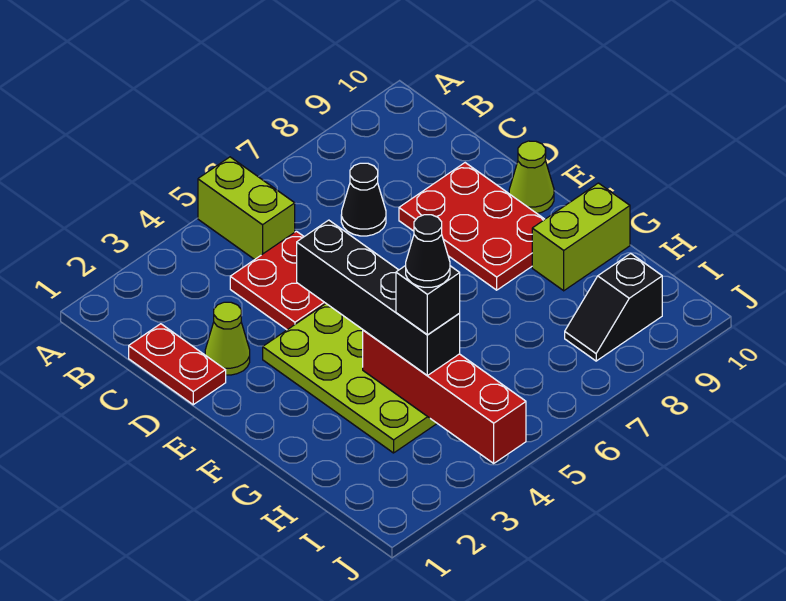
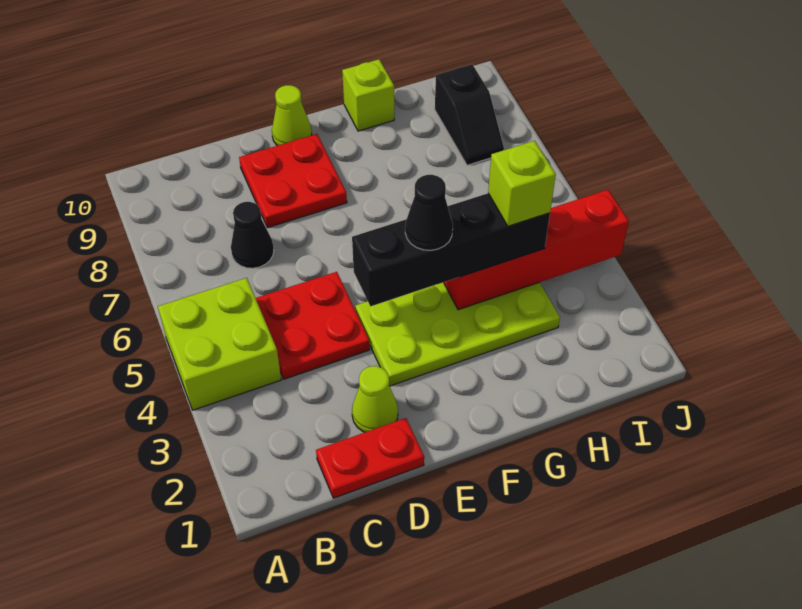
lime brick A5:B5 level 1 -> lime brick A4:B5 level 1
red plate D8:F9 level 1 -> red plate D8:E9 level 1
lime brick G9:G10 level 1 -> lime brick G10 level 1
black brick H4 level 4 -> lime brick H4 level 4
black cone H4 level 5 -> black cone F4 level 4

